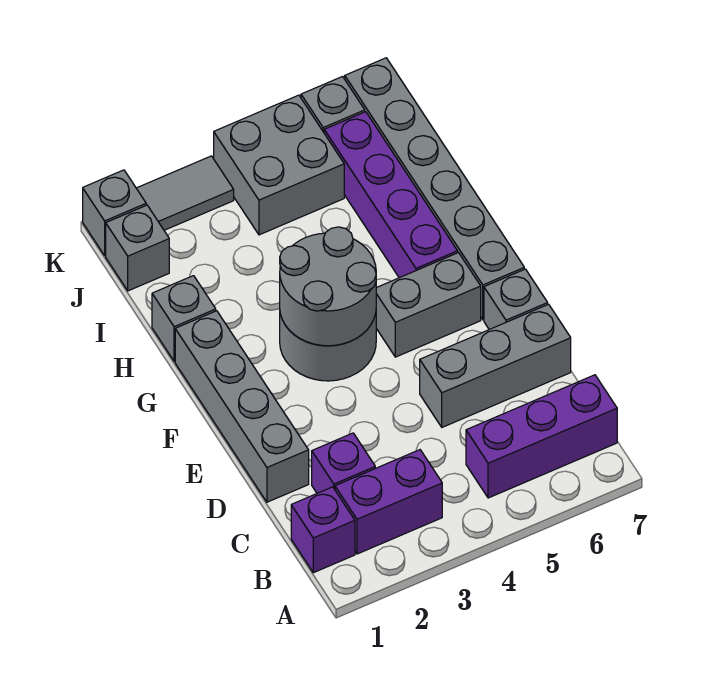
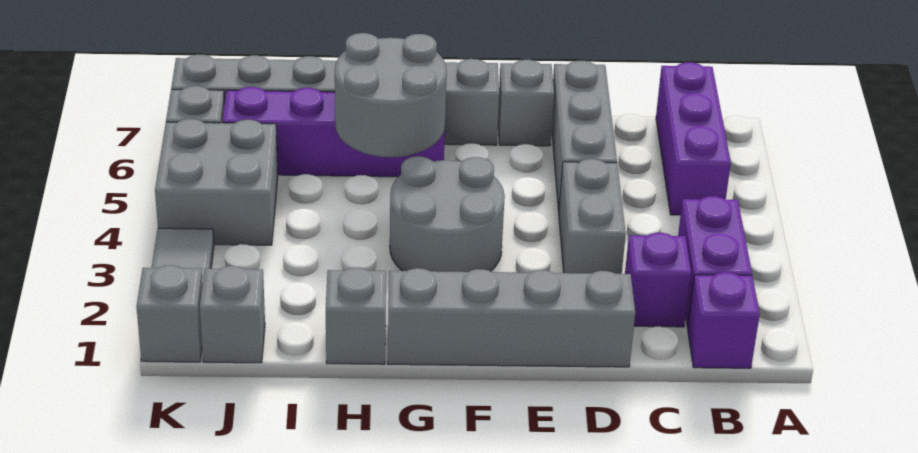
grey round brick F3:G4 level 2 -> grey round brick G5:H6 level 2
grey brick F5:F6 level 1 -> grey brick D3:D4 level 1

